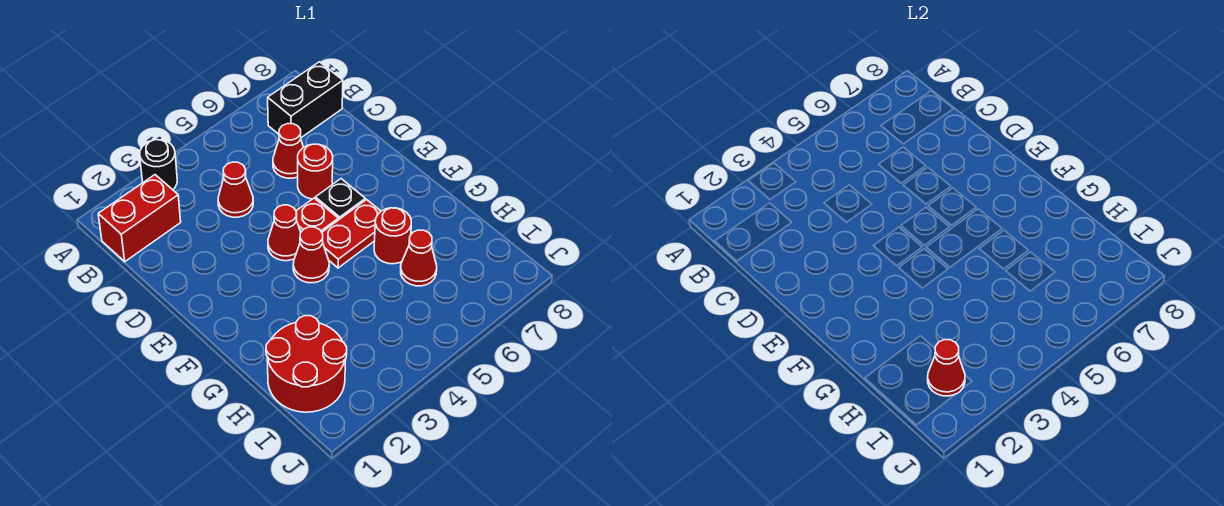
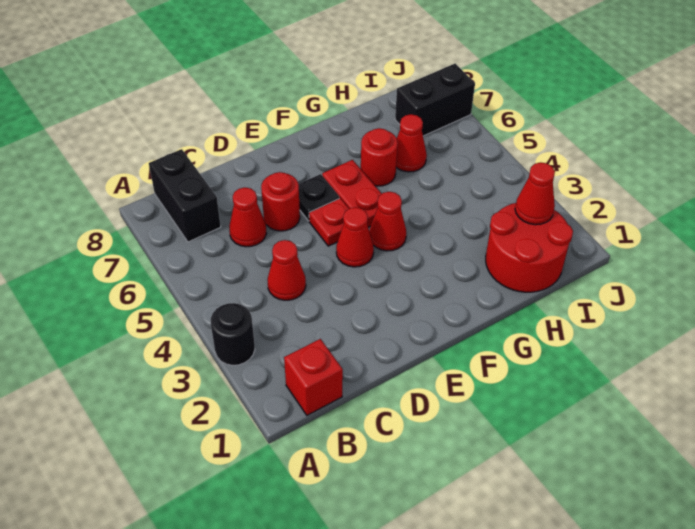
red brick B1:B2 level 1 -> red brick B1 level 1
none -> black brick I7:J7 level 1

